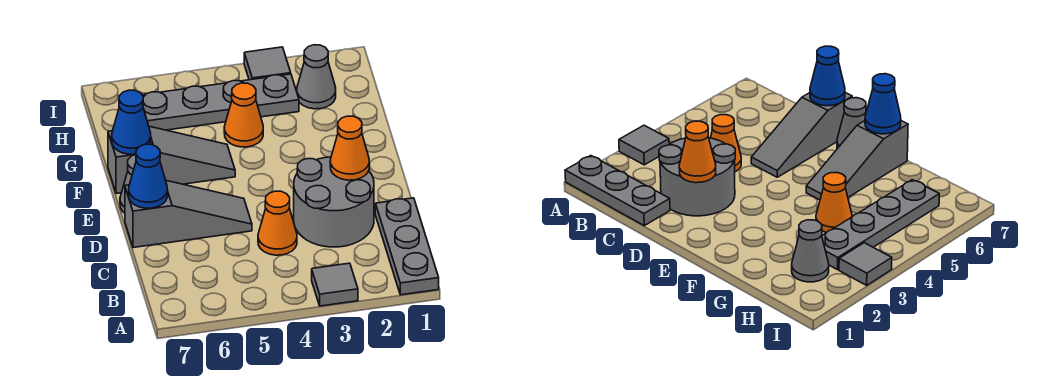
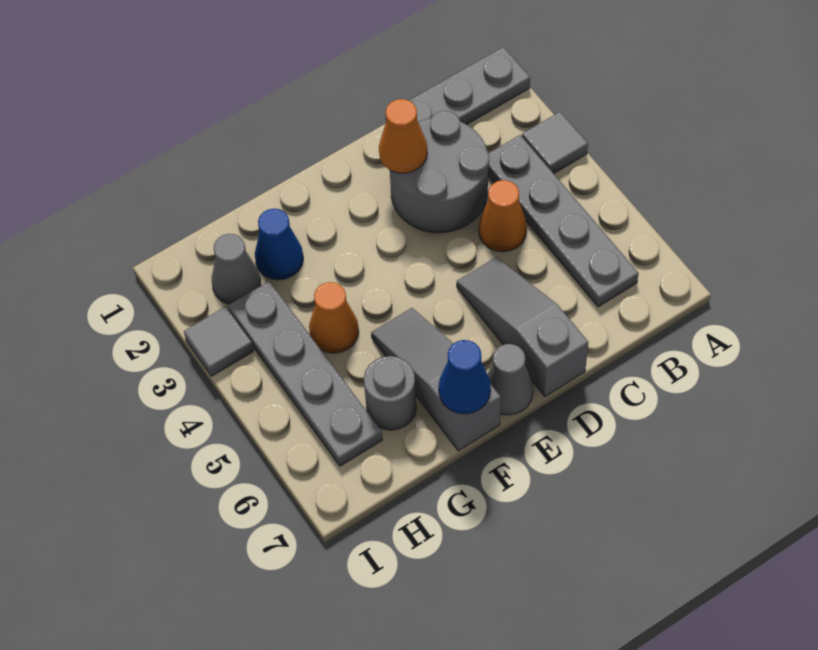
none -> grey plate B3:B6 level 1
blue cone D7 level 2 -> blue cone G2 level 1
none -> grey round brick G6 level 1

